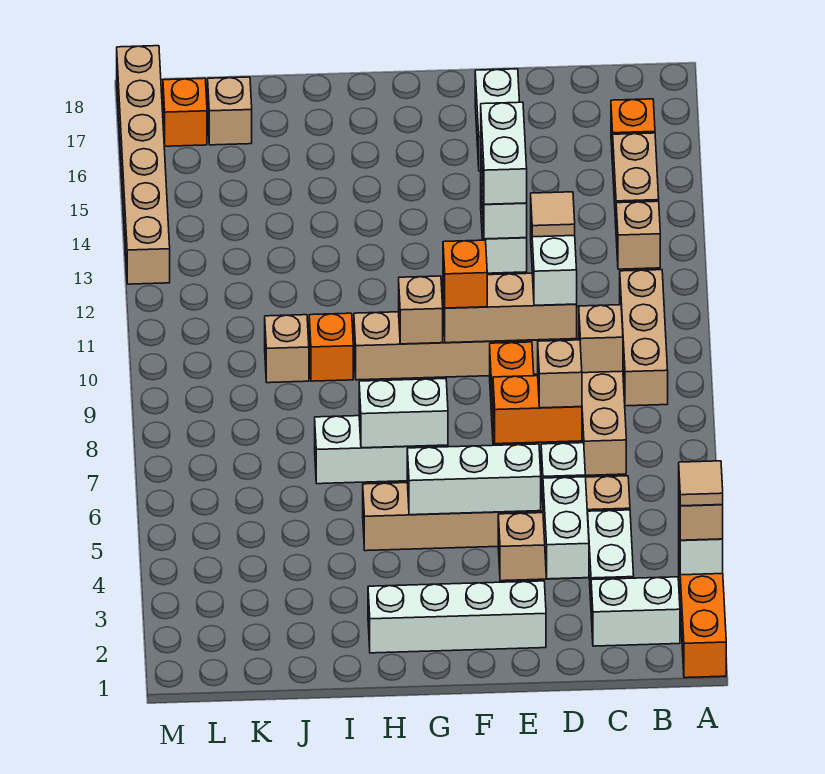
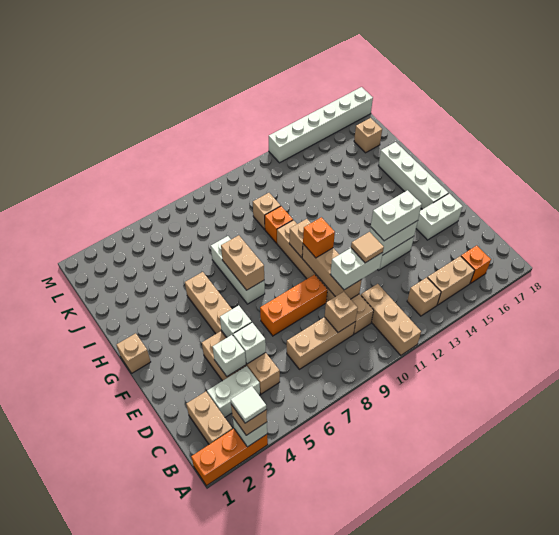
tan tile A3 level 4 -> white tile A3 level 4
white brick B2:C2 level 1 -> tan brick B2:C2 level 1
tan brick B9:B11 level 1 -> tan brick A11:C11 level 1
white brick D3:D4 level 2 -> white brick D4 level 2
orange brick D7:E7 level 2 -> none
tan brick D7 level 3 -> tan brick G1 level 1
white brick E2:H2 level 1 -> white brick F17:I17 level 1
white brick E5:G5 level 2 -> white brick E5 level 2
white brick G7:H7 level 2 -> tan brick G7:H7 level 2
orange brick L17 level 1 -> none
tan brick M13:M18 level 1 -> white brick M13:M18 level 1

